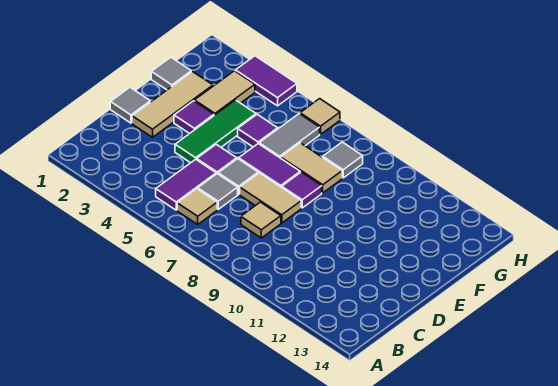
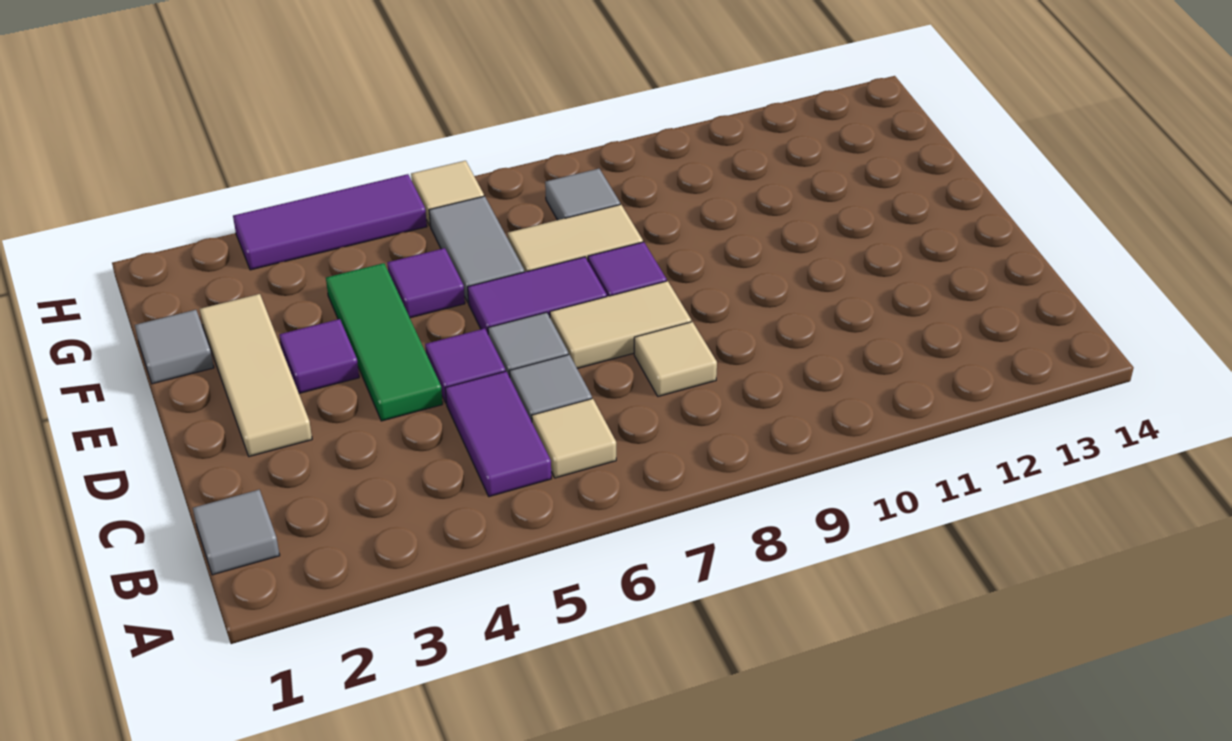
grey tile D1 level 1 -> grey tile B1 level 1
tan tile F3:G3 level 1 -> none
purple tile H3:H4 level 1 -> purple tile H3:H5 level 1

